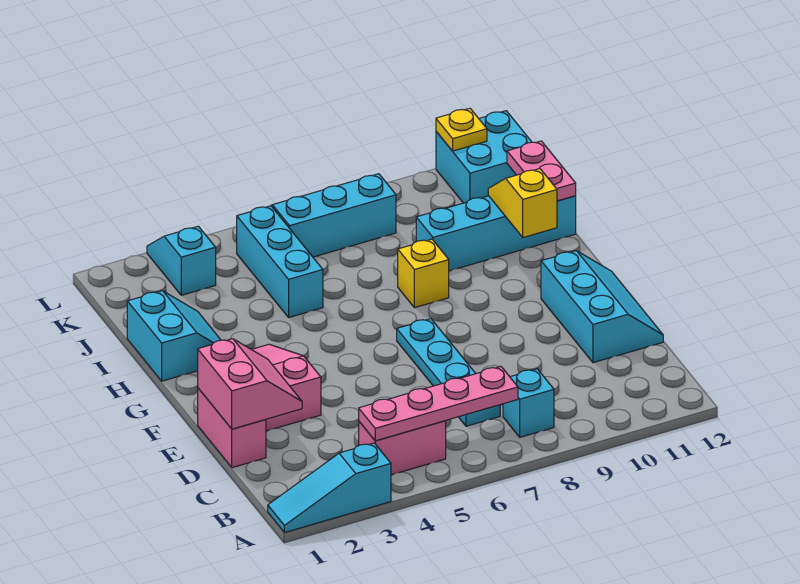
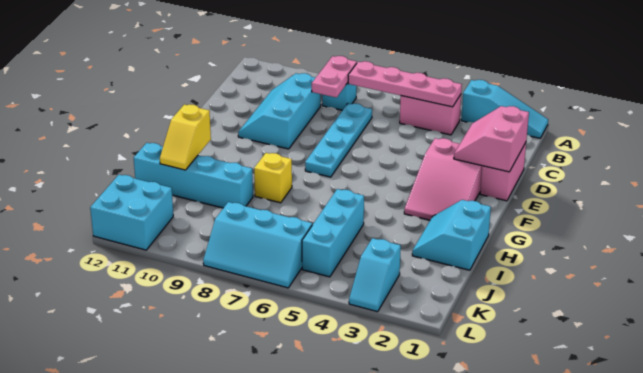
cyan slope D11:F12 level 1 top 11 -> cyan slope C9:E10 level 1 top 9
pink plate I12:J12 level 2 -> pink plate B8:C8 level 2
yellow plate L11 level 2 -> none

